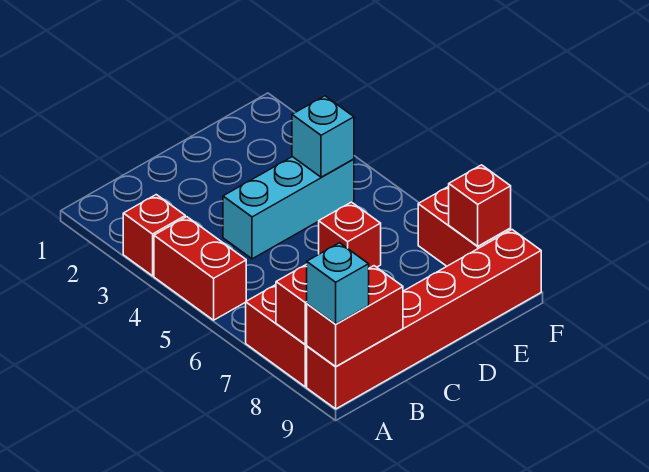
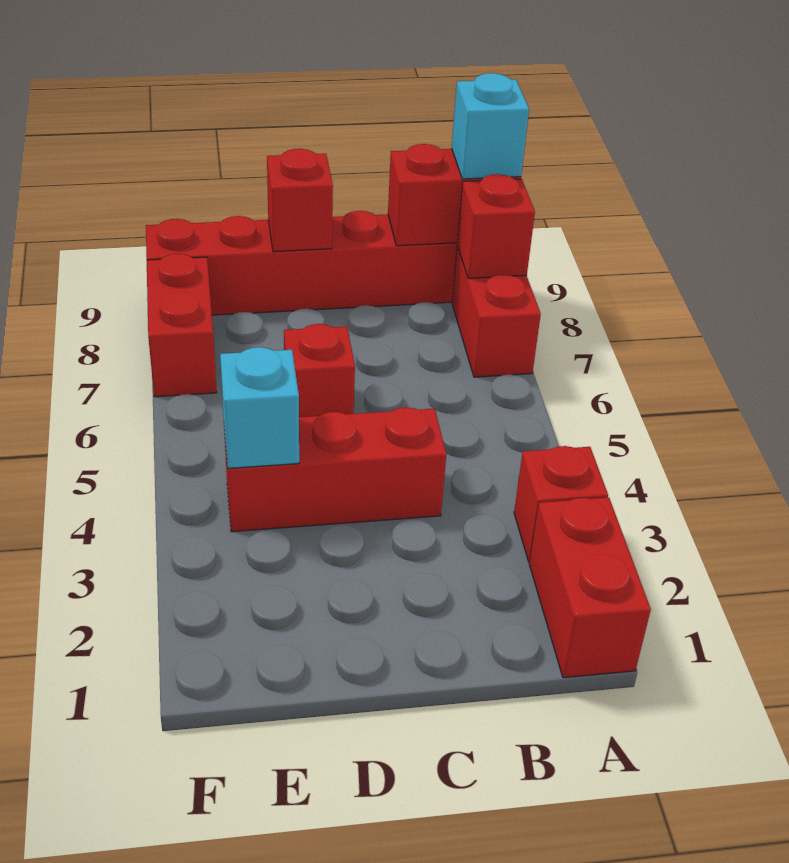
red brick A4:A5 level 1 -> red brick A1:A2 level 1
cyan brick C4:E4 level 1 -> red brick C4:E4 level 1
red brick F8 level 2 -> red brick D9 level 2

